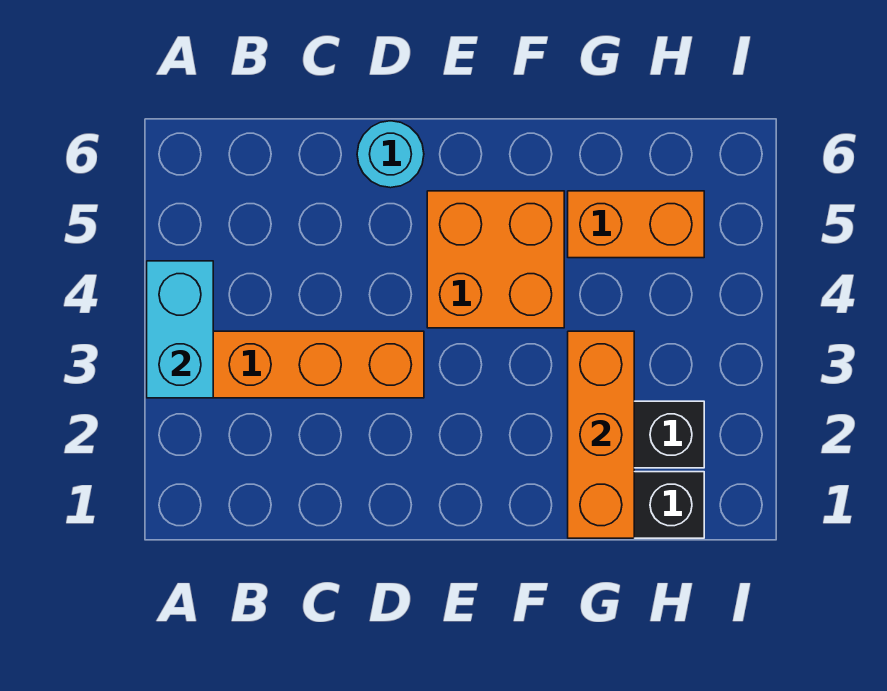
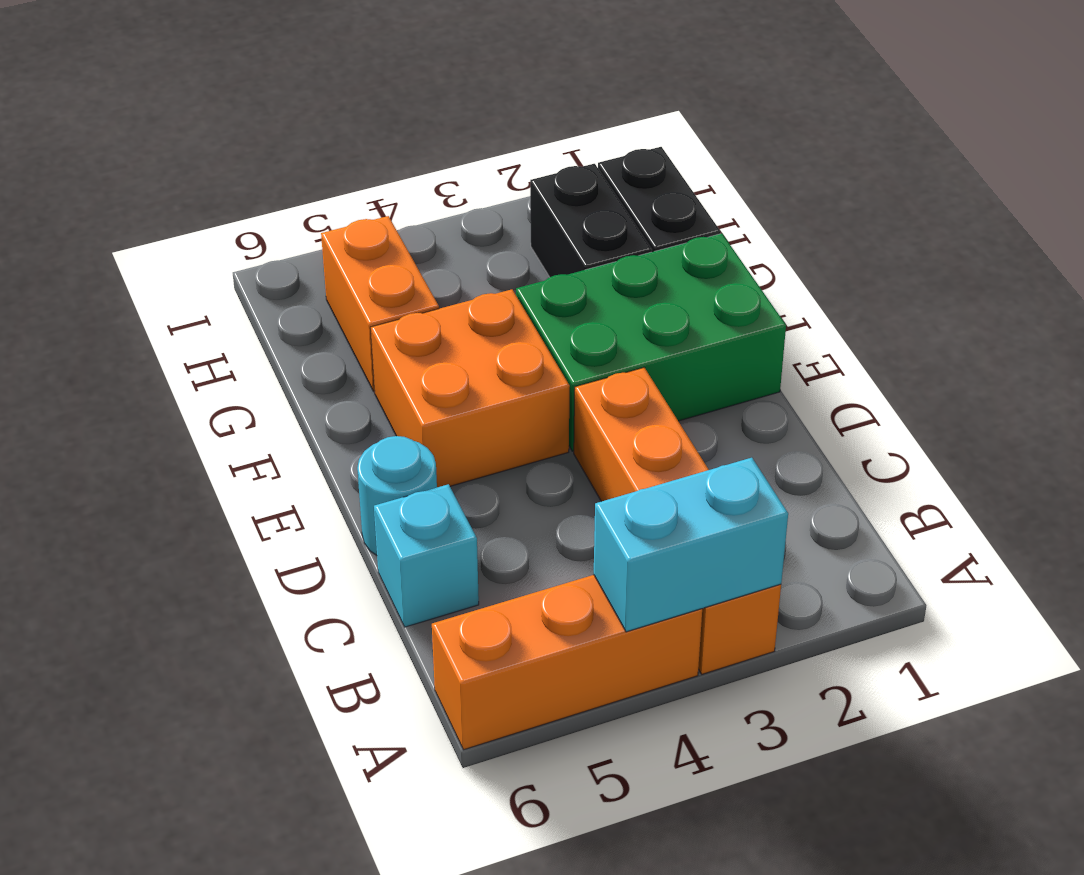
none -> cyan brick C6 level 1
none -> green brick E1:F3 level 1
orange brick G1:G3 level 2 -> orange brick A4:A6 level 1

